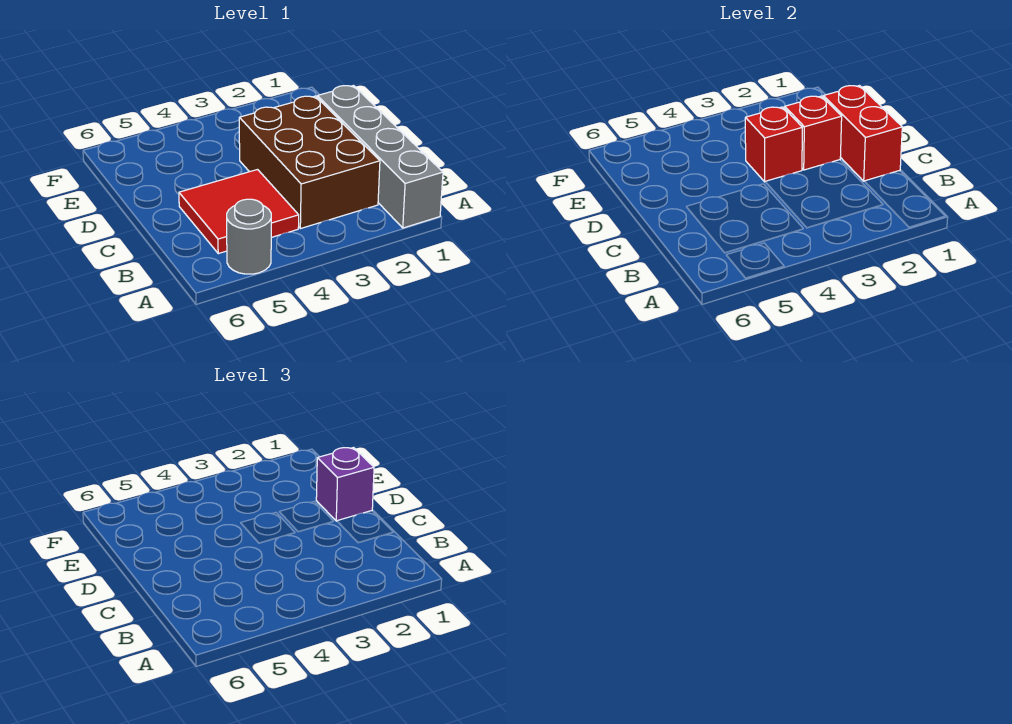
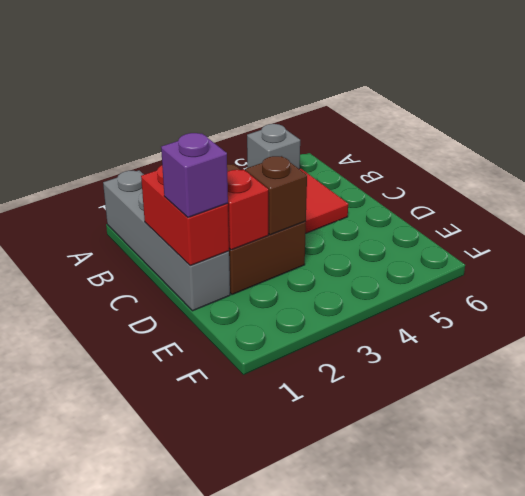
grey round brick A5 level 1 -> grey brick A5 level 1
red brick D3 level 2 -> brown brick D3 level 2

